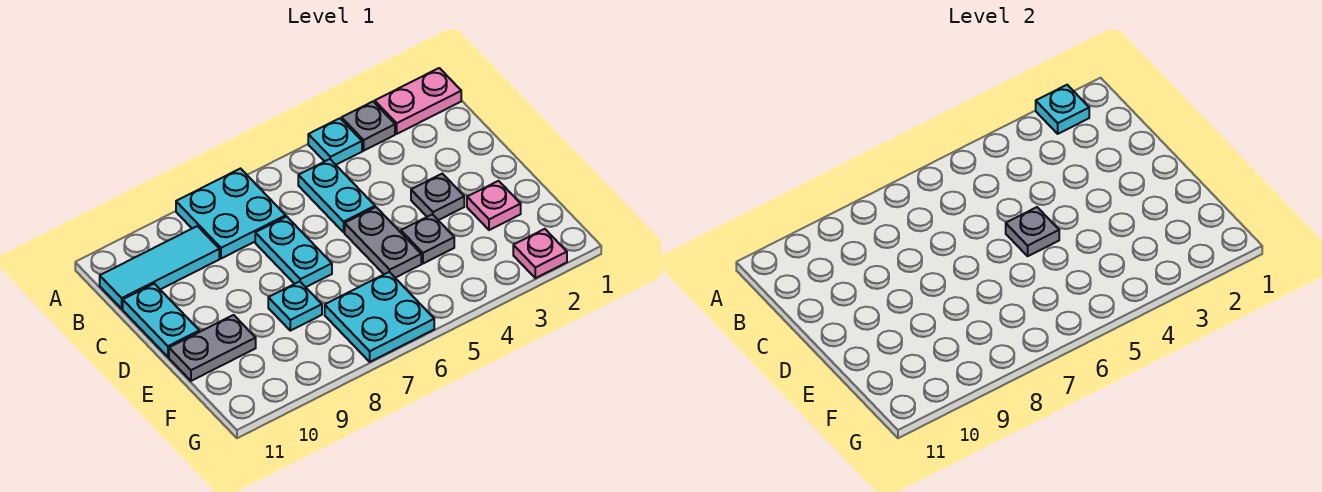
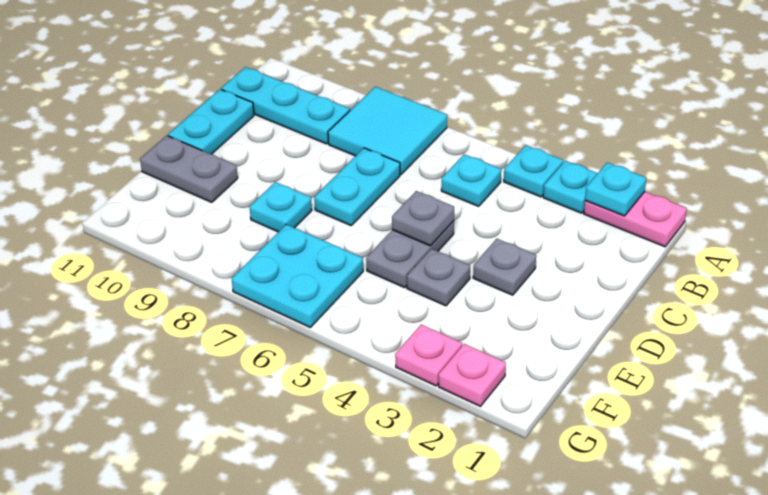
grey plate A3 level 1 -> cyan plate A3 level 1
cyan plate A7:B8 level 1 -> cyan tile A7:B8 level 1
cyan plate B5:C5 level 1 -> cyan plate B5 level 1
cyan tile B9:B11 level 1 -> cyan plate B9:B11 level 1
pink plate E2 level 1 -> pink plate G3 level 1

